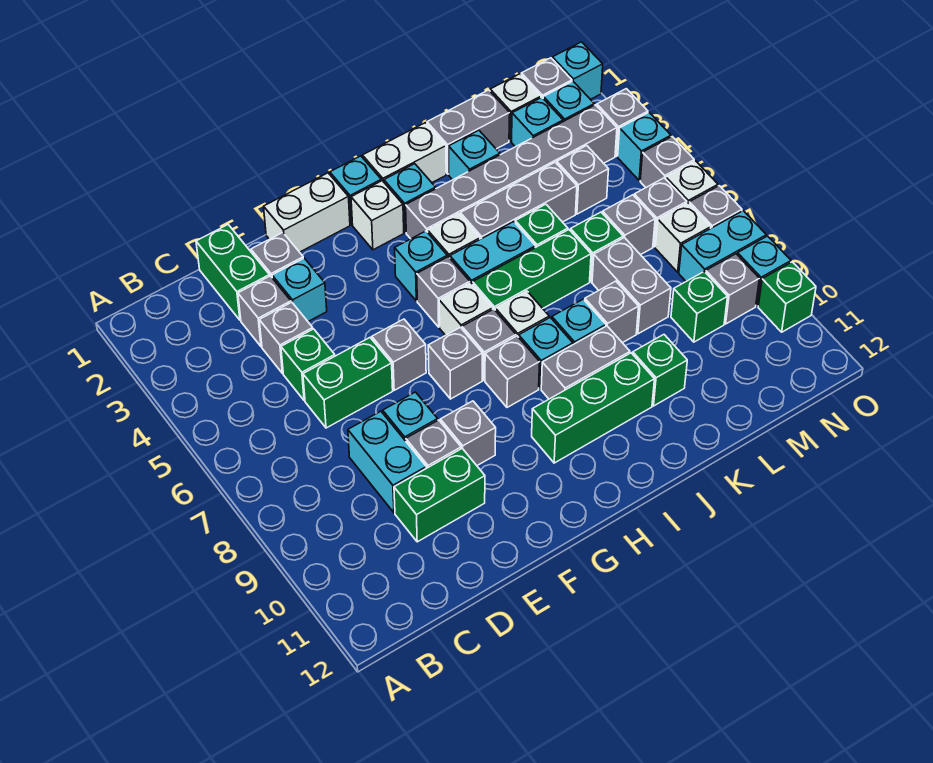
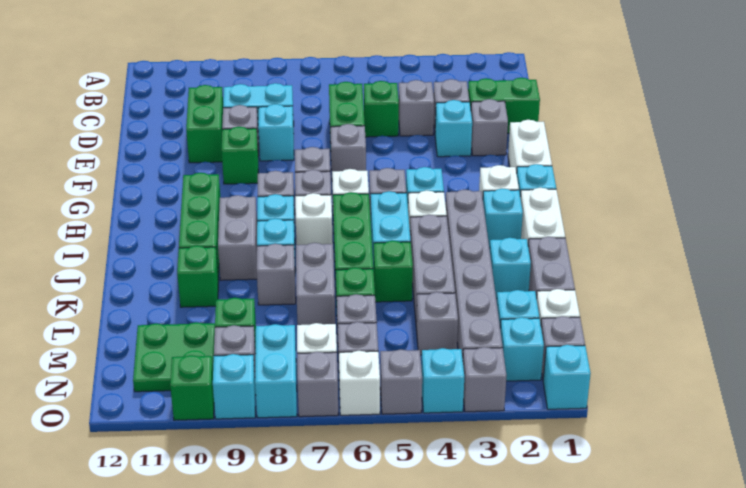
grey brick F9 level 1 -> green brick F9 level 1
grey brick L7:L8 level 1 -> grey brick K7:L7 level 1
none -> green plate M10:N11 level 1

